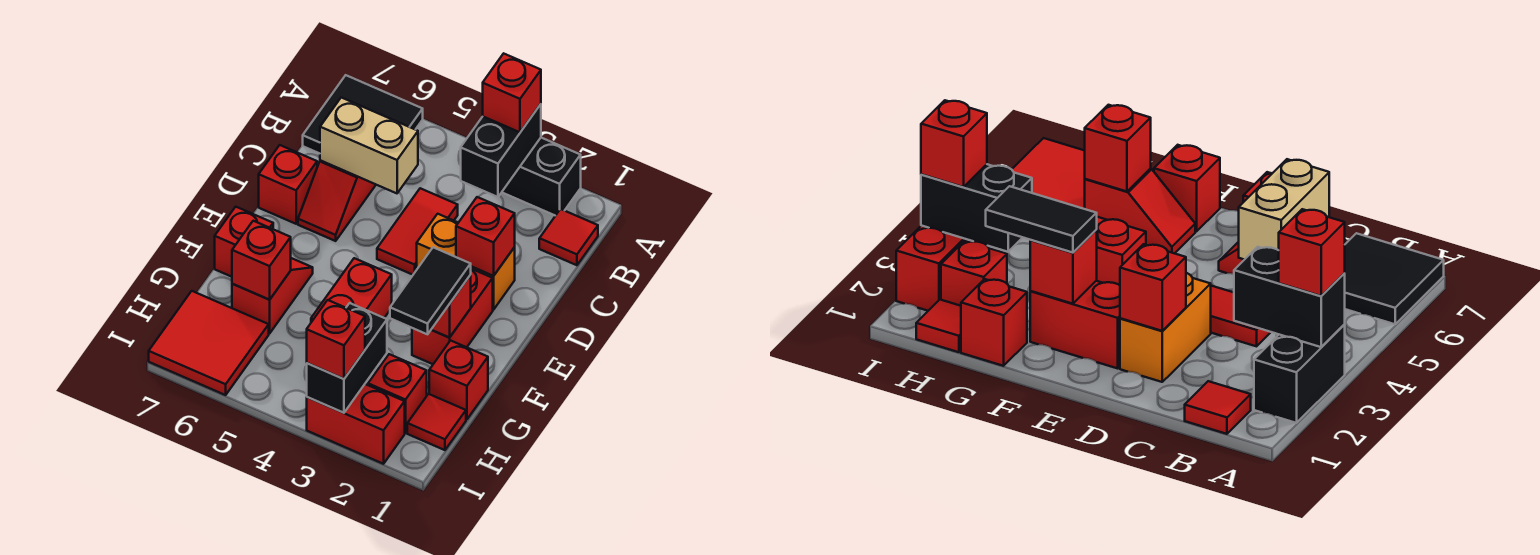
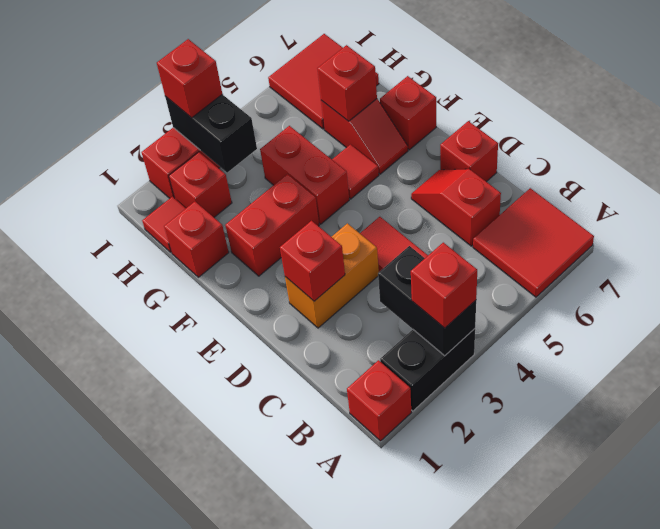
black tile A6:B7 level 1 -> red tile A6:B7 level 1
red tile B1 level 1 -> red tile F5 level 1
tan brick C5:C6 level 2 -> none
red brick E2:F2 level 1 -> red brick F2:F3 level 1
red brick F2 level 2 -> red brick A1 level 1
black tile F2:G2 level 3 -> none

